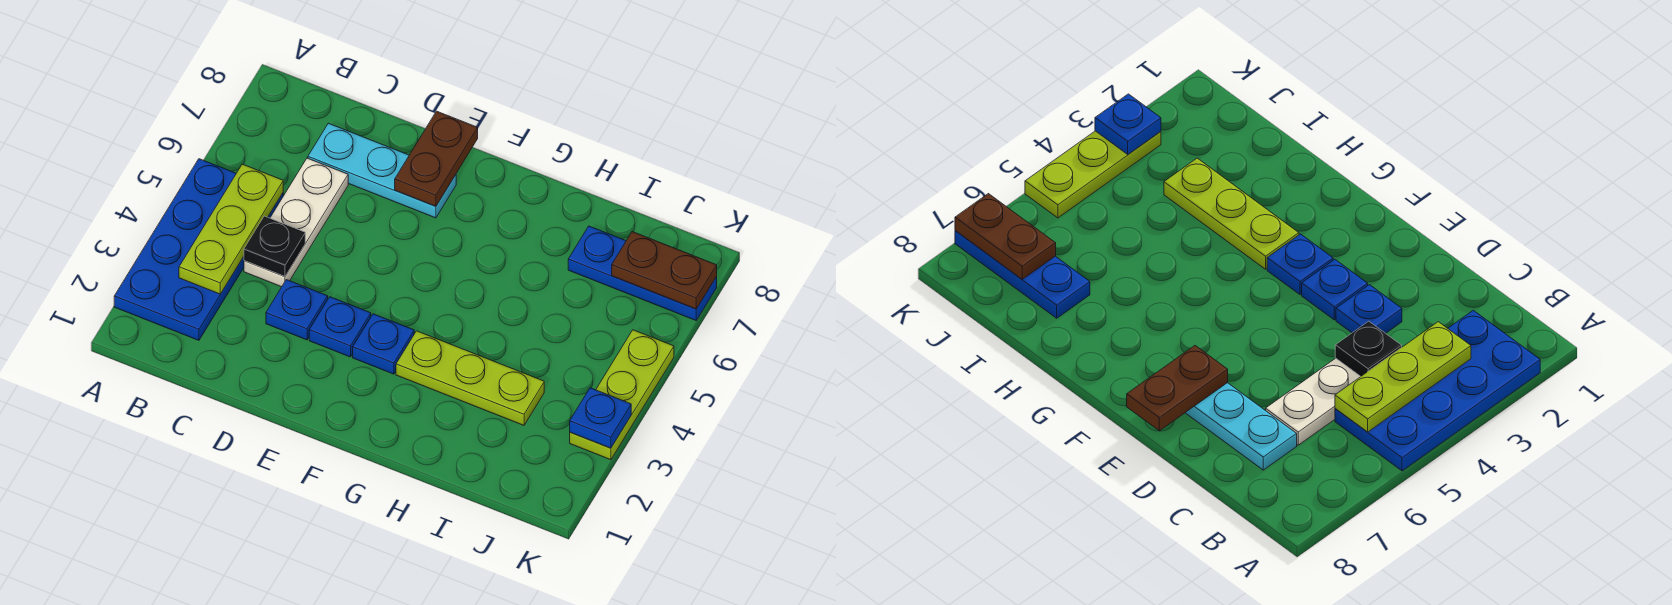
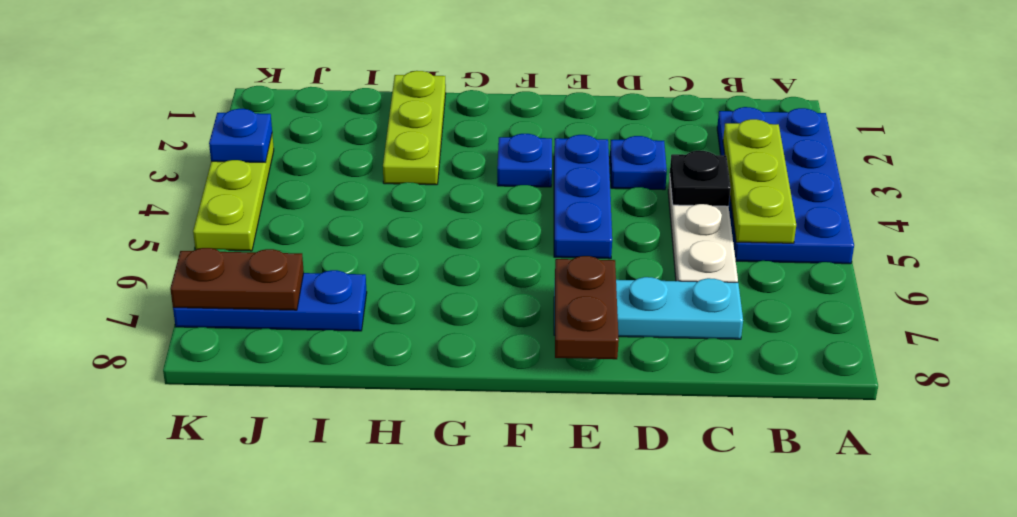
blue plate E3 level 1 -> blue plate E3:E5 level 1
lime plate G3:I3 level 1 -> lime plate H1:H3 level 1

